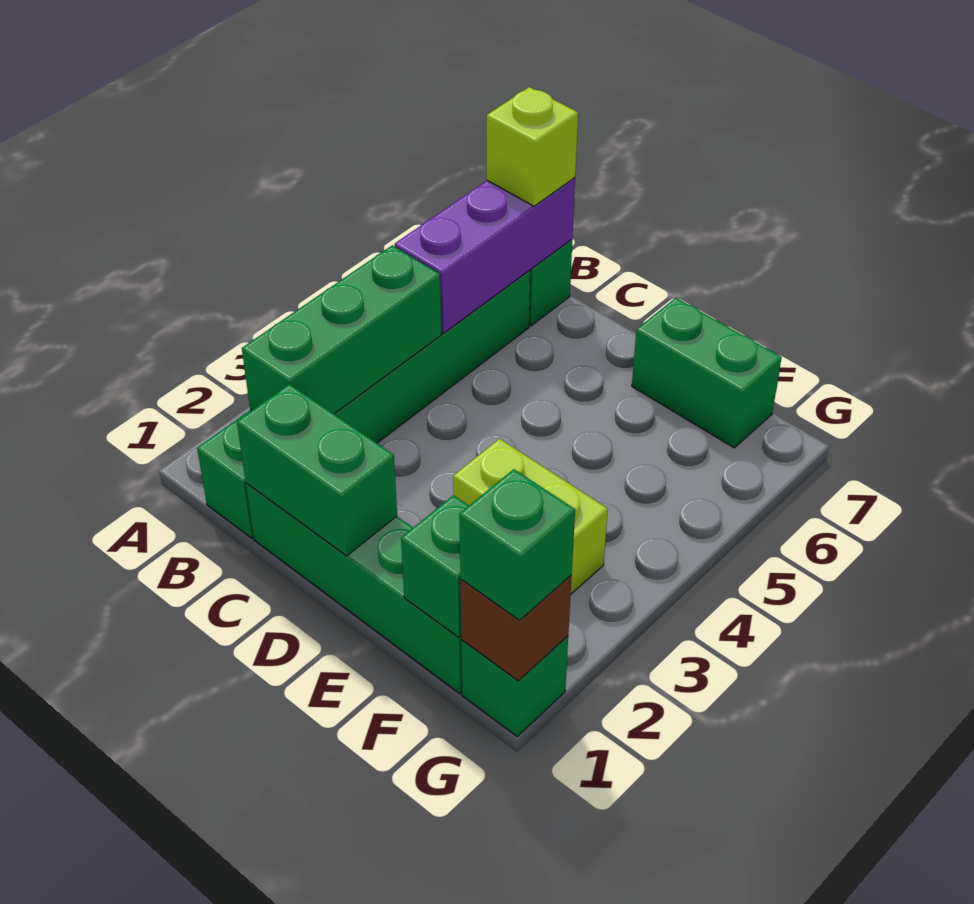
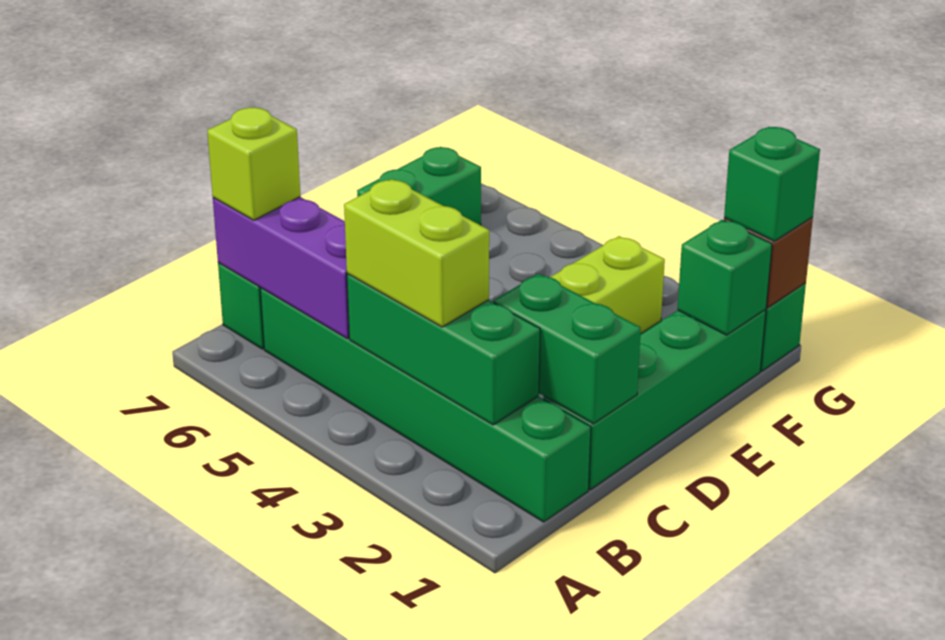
none -> lime brick B3:B4 level 3
green brick C1:D1 level 2 -> green brick C1:C2 level 2

